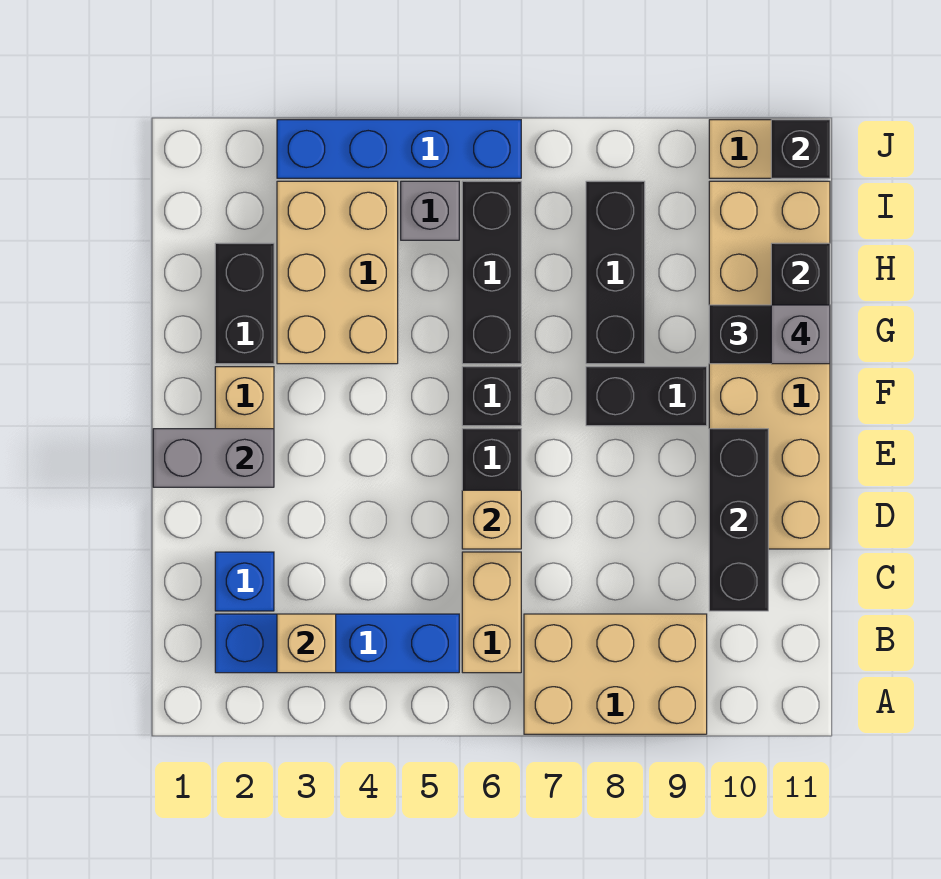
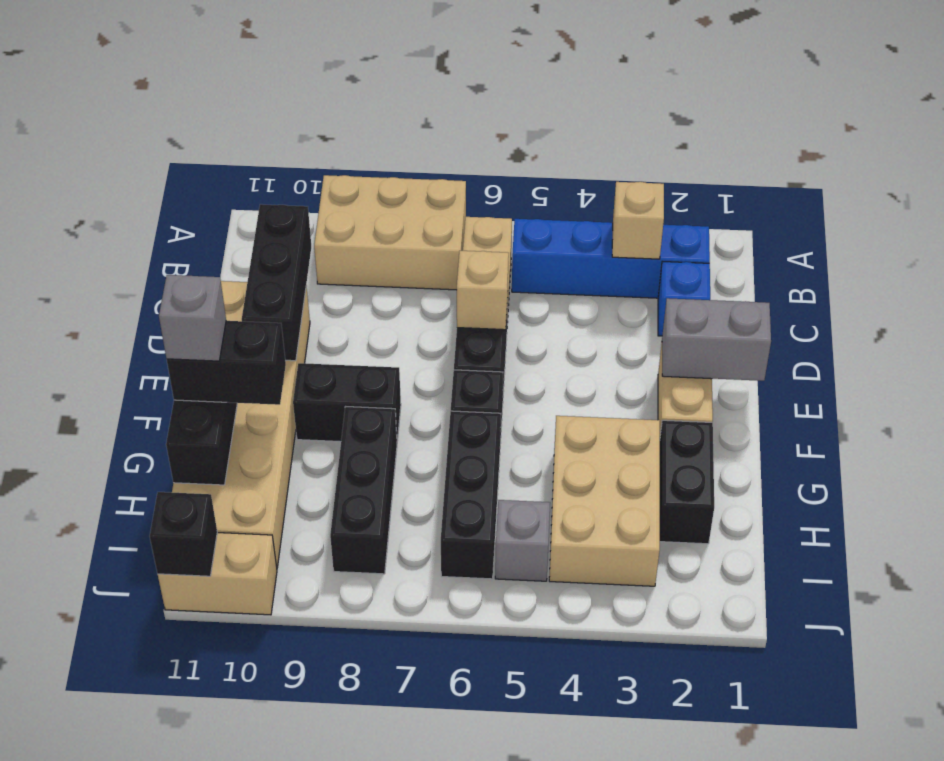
blue brick J3:J6 level 1 -> none

